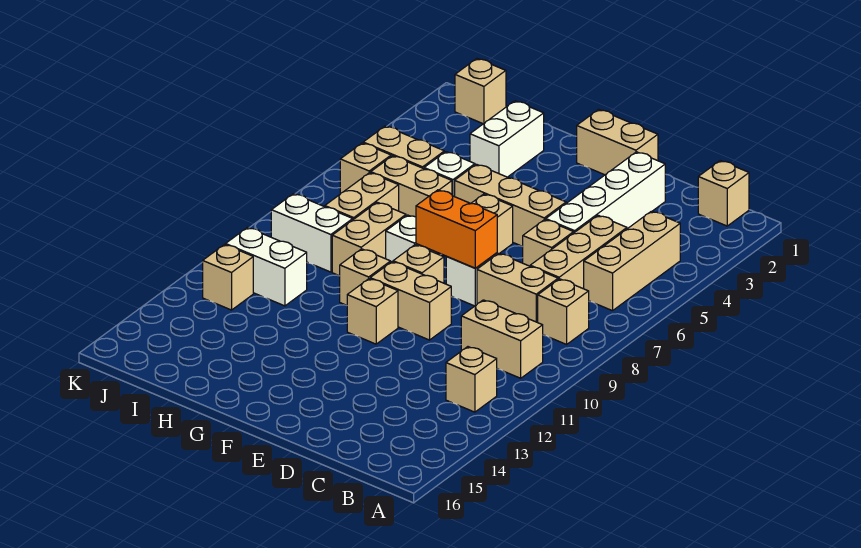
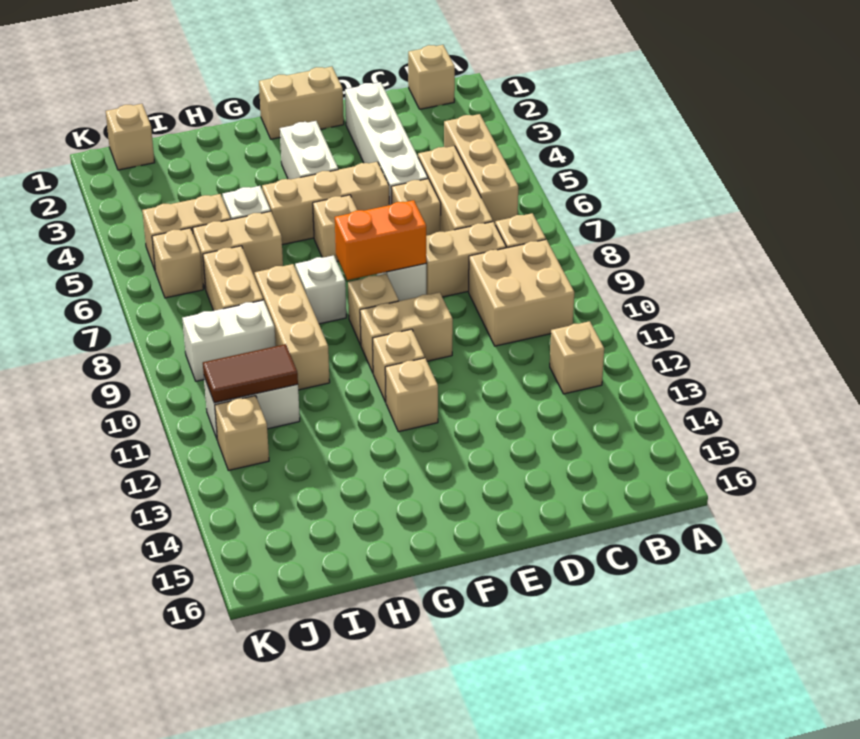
tan brick B10:C10 level 1 -> tan brick B9:C10 level 1
tan brick G10 level 1 -> tan brick F12 level 1
white brick H2:H3 level 1 -> white brick F3:F4 level 1
tan brick H8:H9 level 1 -> tan brick H8:H10 level 1
none -> brown tile I11:J11 level 2

